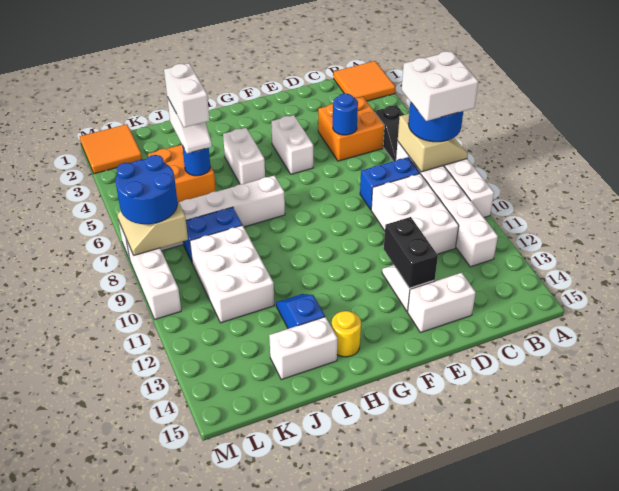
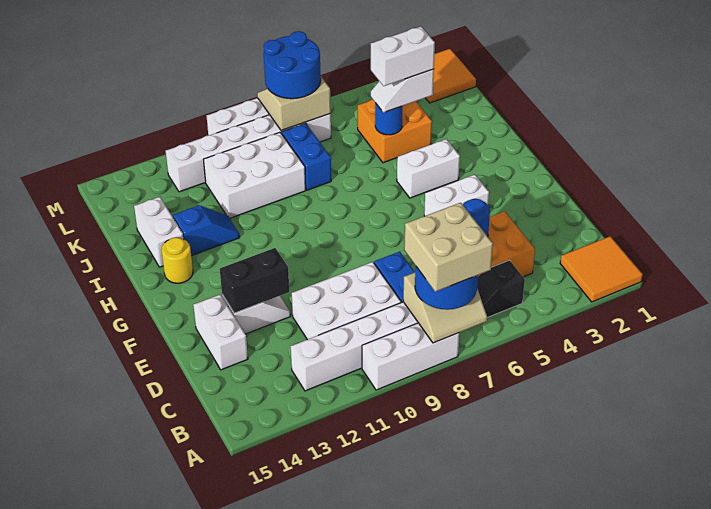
white brick A7:B8 level 4 -> tan brick A7:B8 level 4
white brick H7:M7 level 1 -> white brick L7:L12 level 1

